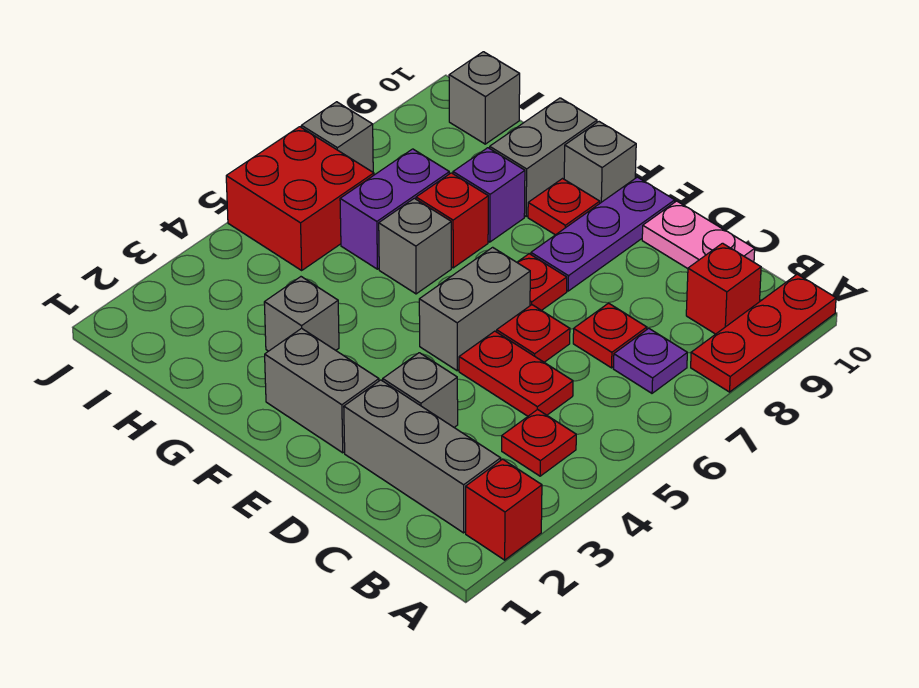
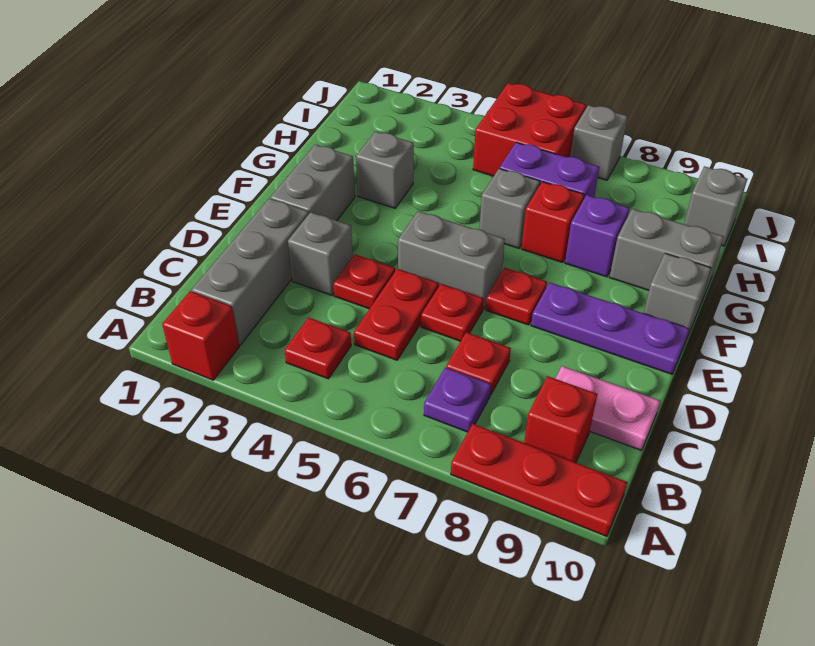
pink plate C10:D10 level 1 -> pink plate C9:C10 level 1
red plate F9 level 1 -> red plate D4 level 1

